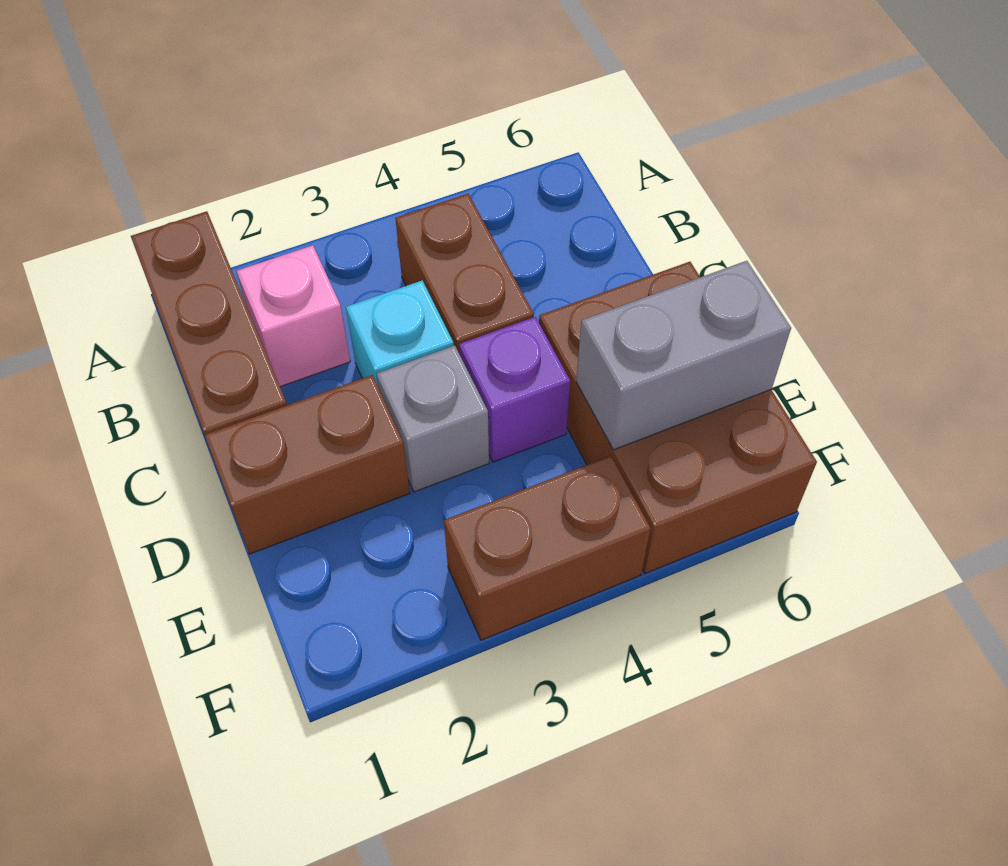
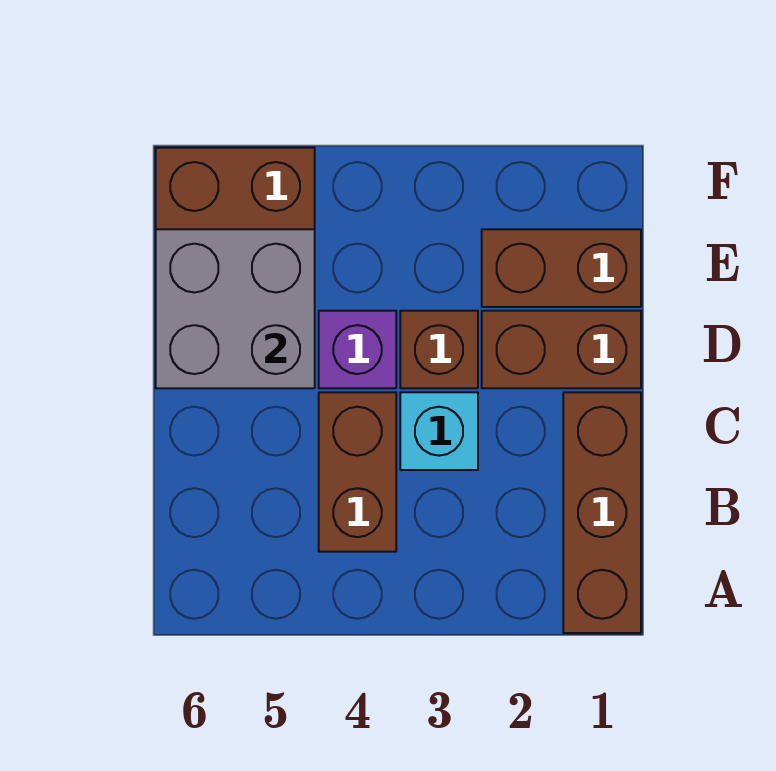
pink brick B2 level 1 -> none
grey brick D3 level 1 -> brown brick D3 level 1
grey brick E5:E6 level 2 -> grey brick D5:E6 level 2
brown brick F3:F4 level 1 -> brown brick E1:E2 level 1

